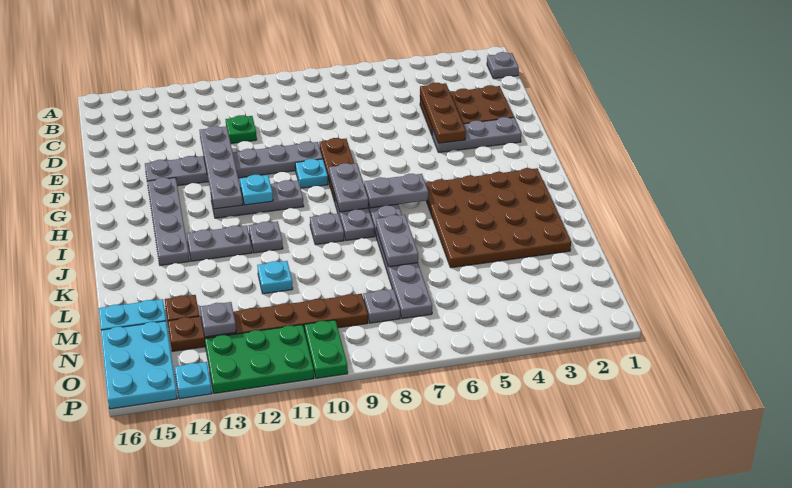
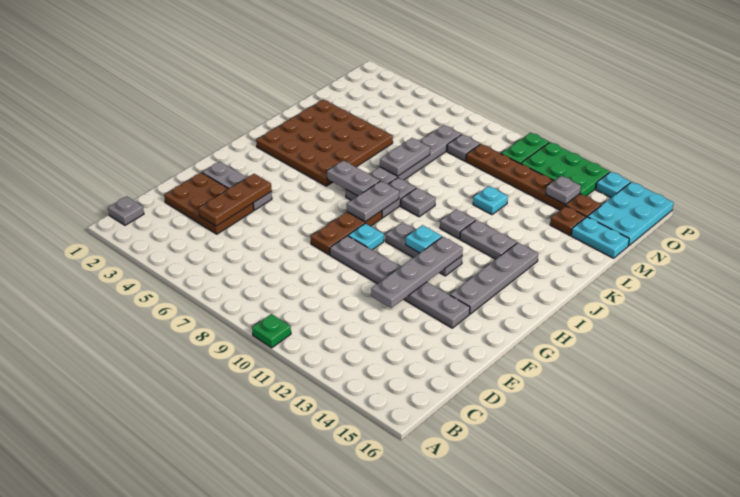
green plate D11 level 1 -> green plate A10 level 1

